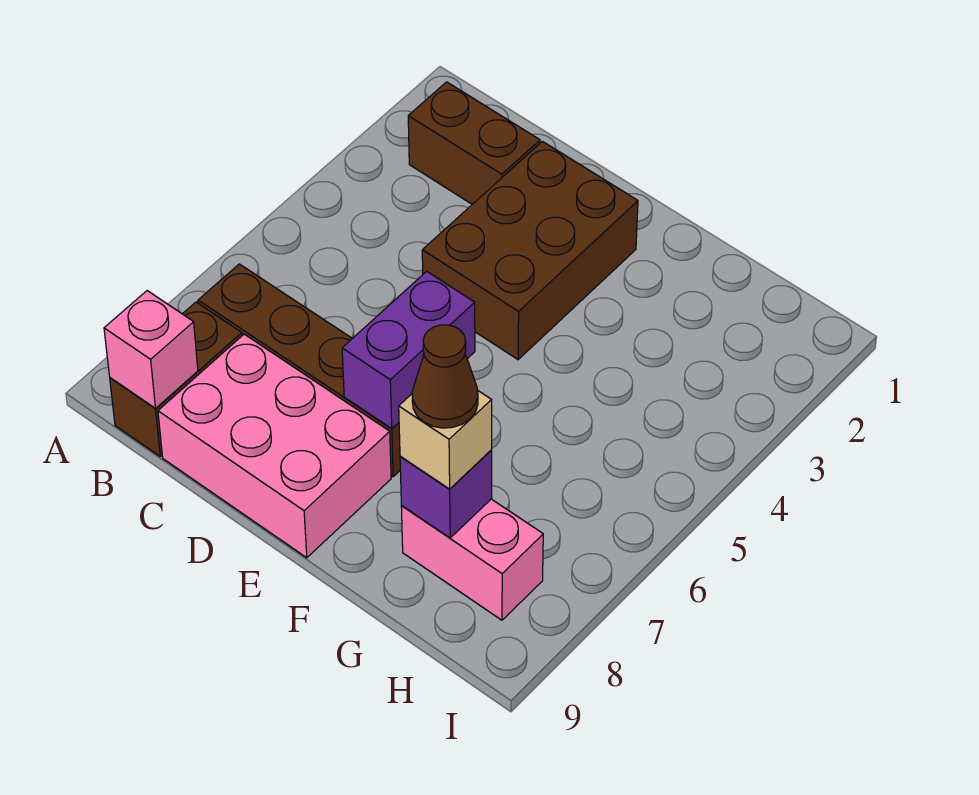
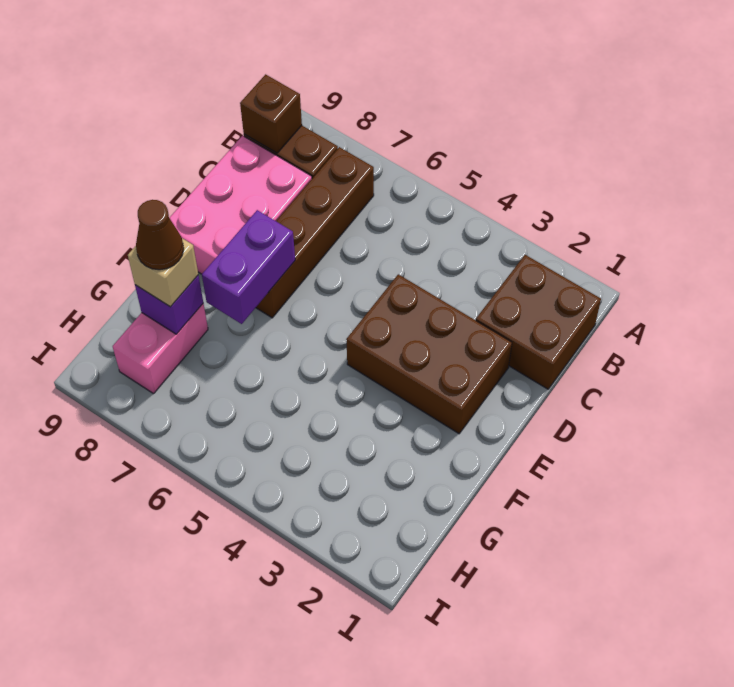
brown brick B2:C2 level 1 -> brown brick B1:C2 level 1
pink brick B9 level 2 -> brown brick B9 level 2
purple brick E6:E7 level 2 -> purple brick E7:F7 level 2

